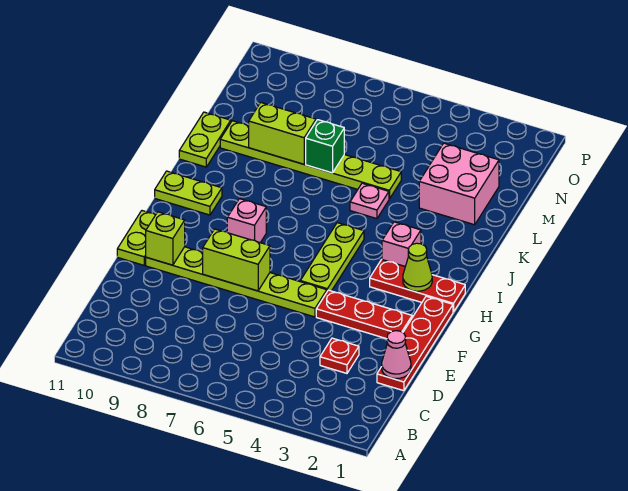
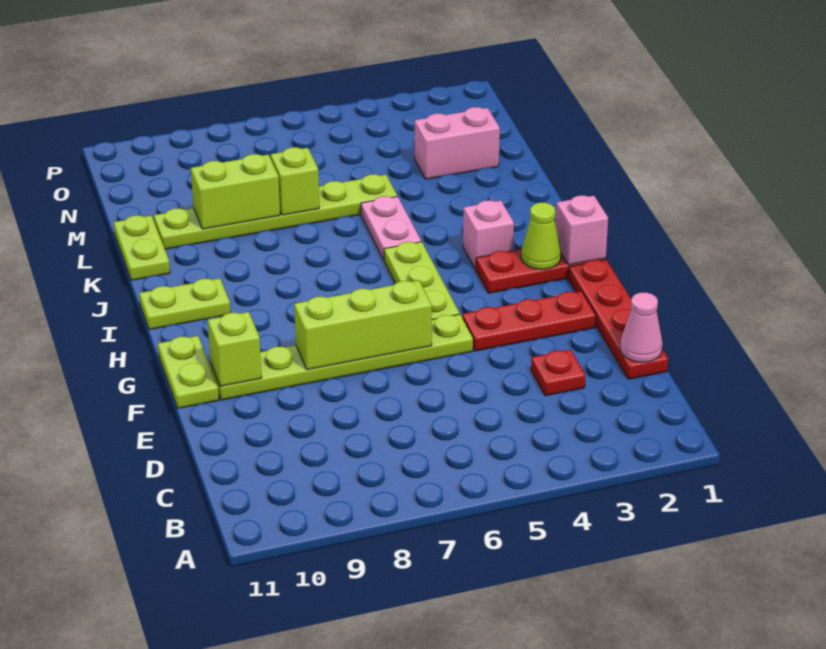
lime brick F7:F8 level 2 -> lime brick F6:F8 level 2
pink brick H8 level 1 -> pink brick H1 level 2
pink plate K5 level 1 -> pink plate J5:K5 level 1
pink brick L2:M3 level 1 -> pink brick M2:M3 level 1
green brick L7 level 2 -> lime brick L7 level 2

